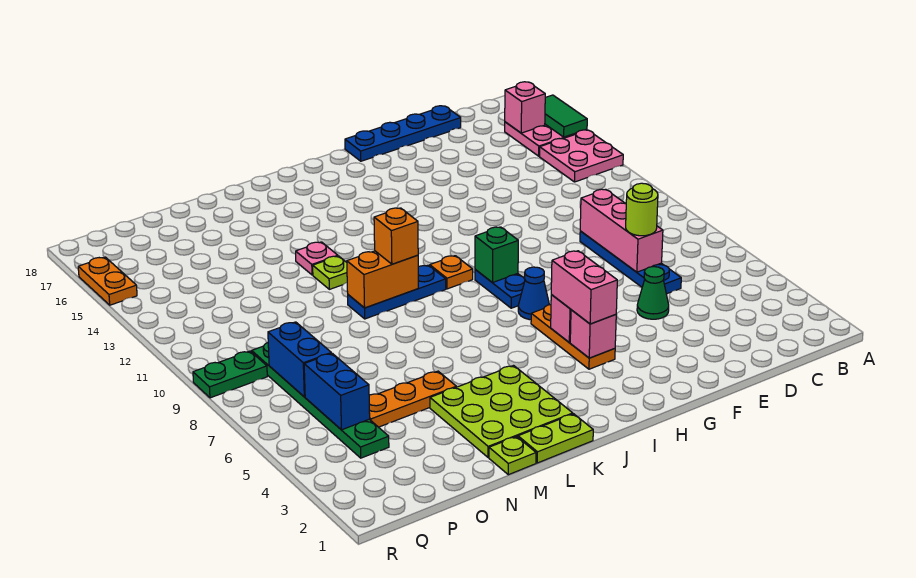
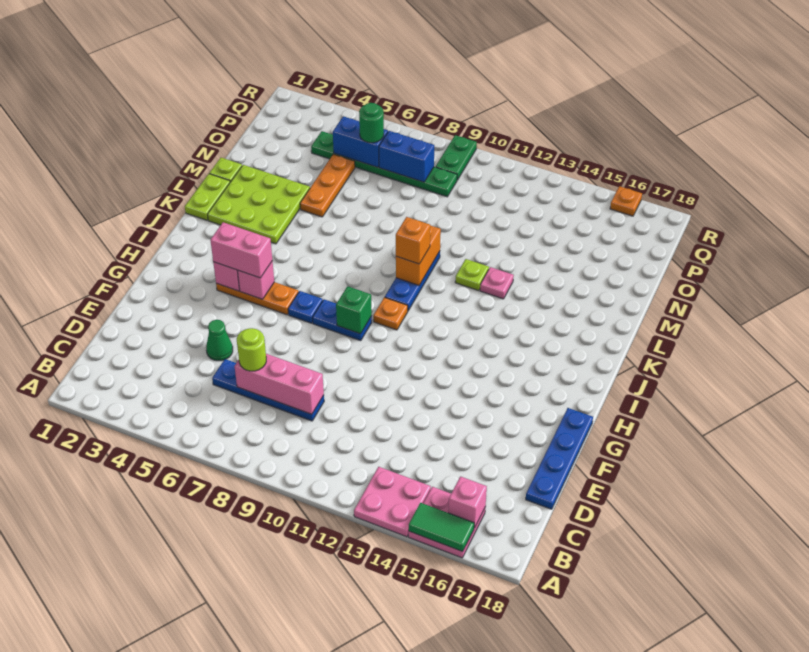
blue cone H7 level 1 -> blue plate H7 level 1
none -> green round brick P6 level 3
orange plate R15:R16 level 1 -> orange plate R16 level 1

